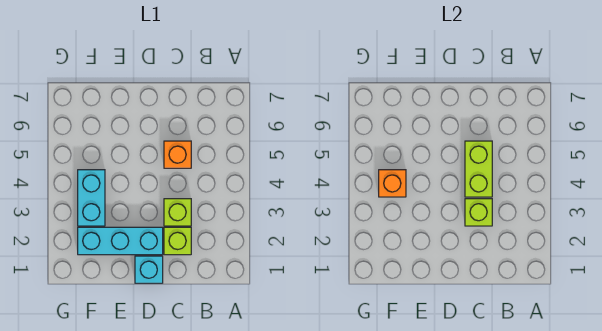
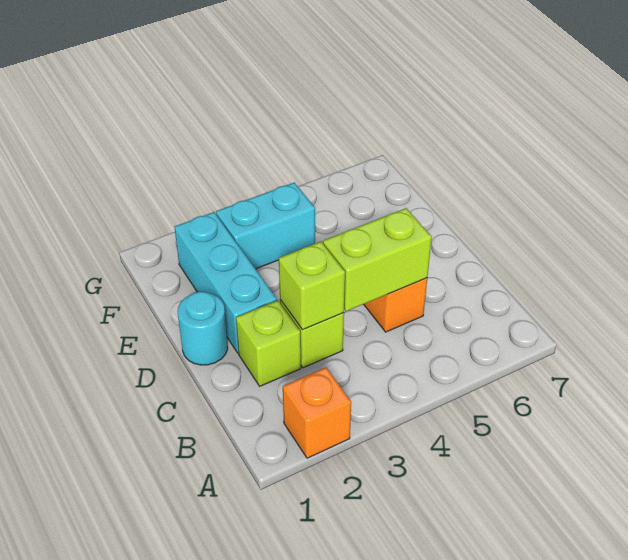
cyan brick D1 level 1 -> cyan round brick D1 level 1
orange brick F4 level 2 -> orange brick A2 level 1

